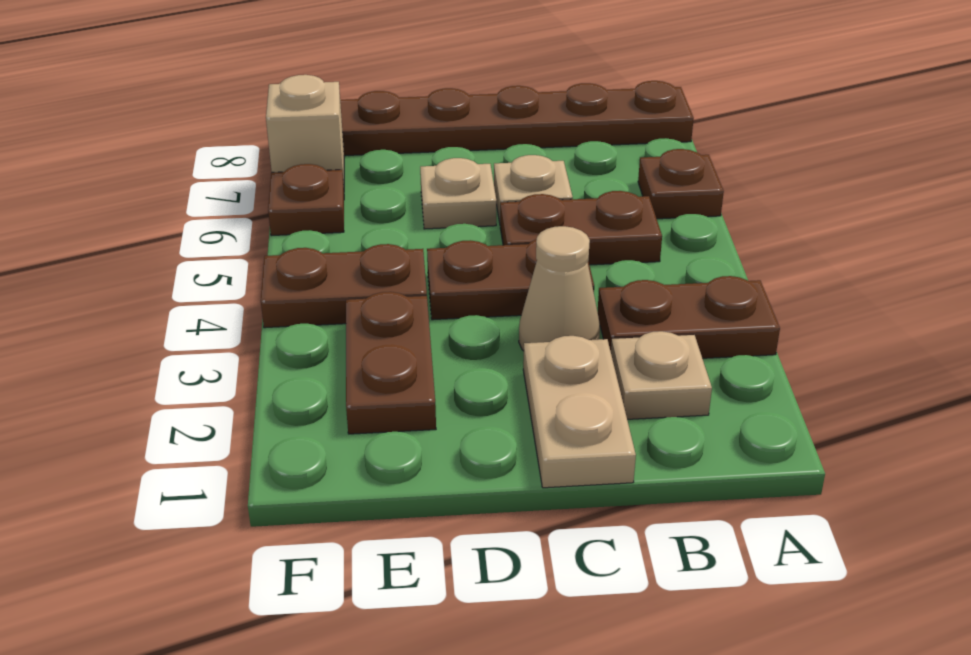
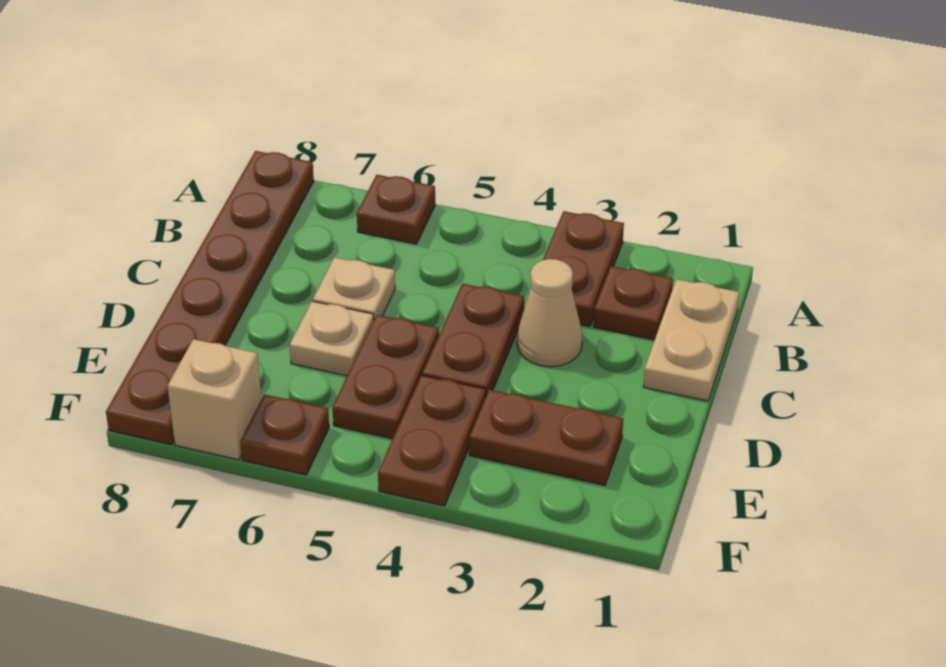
tan plate B2 level 1 -> brown plate B2 level 1
brown plate B5:C5 level 1 -> brown plate D5:E5 level 1
tan plate C1:C2 level 1 -> tan plate B1:C1 level 1

